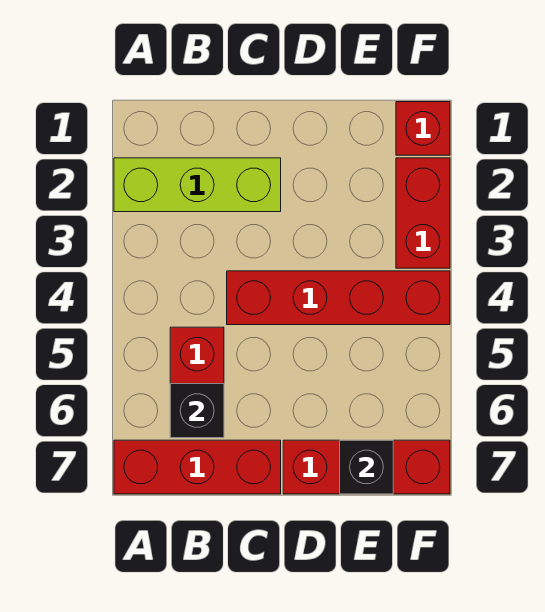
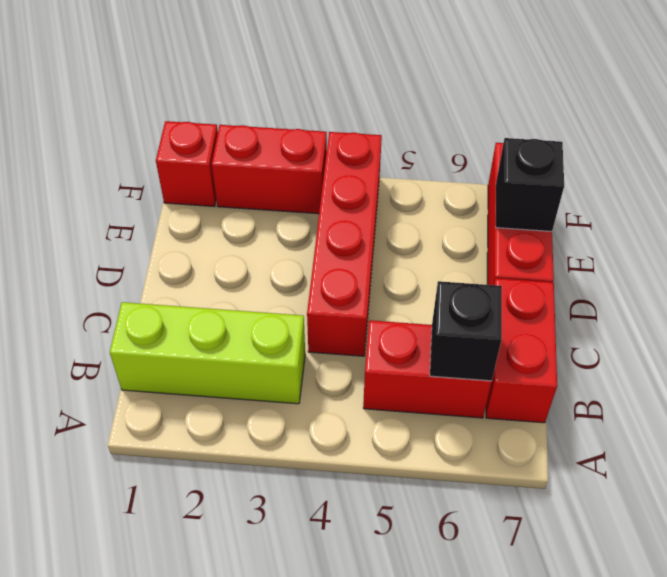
lime brick A2:C2 level 1 -> lime brick B1:B3 level 1
red brick A7:C7 level 1 -> red brick B7:C7 level 1

